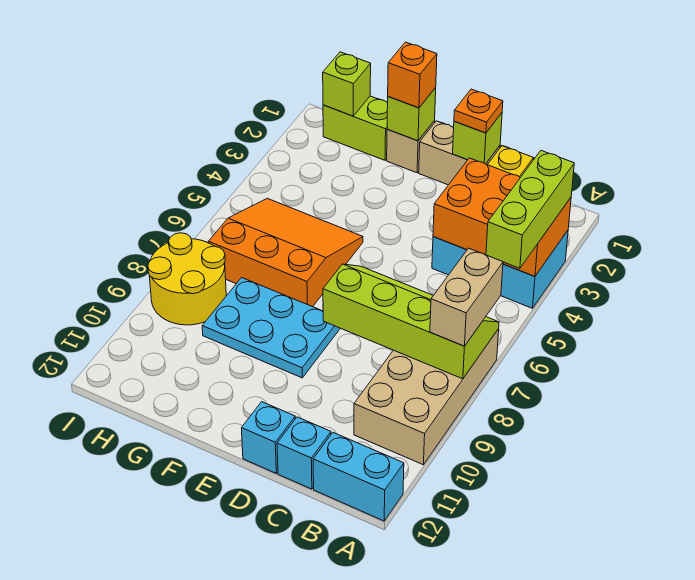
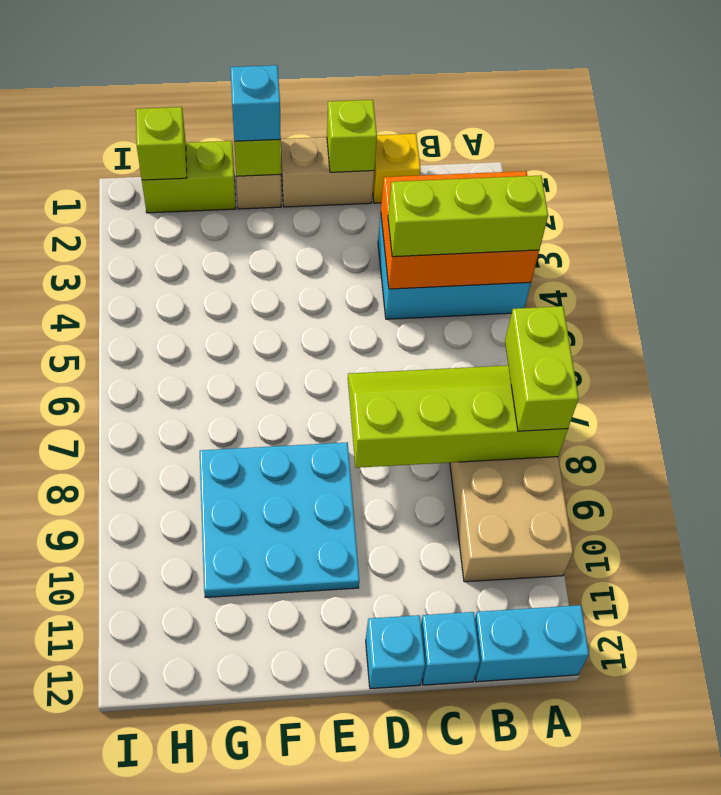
lime brick A3:A5 level 3 -> lime brick A4:C4 level 3
tan brick A7:A8 level 3 -> lime brick A7:A8 level 3
orange plate D1 level 3 -> none
cyan plate E8:G9 level 1 -> cyan plate E8:G10 level 1
orange brick F1 level 3 -> cyan brick F1 level 3
orange slope F5:H7 level 1 top 7 -> none
yellow round brick H8:I9 level 1 -> none

